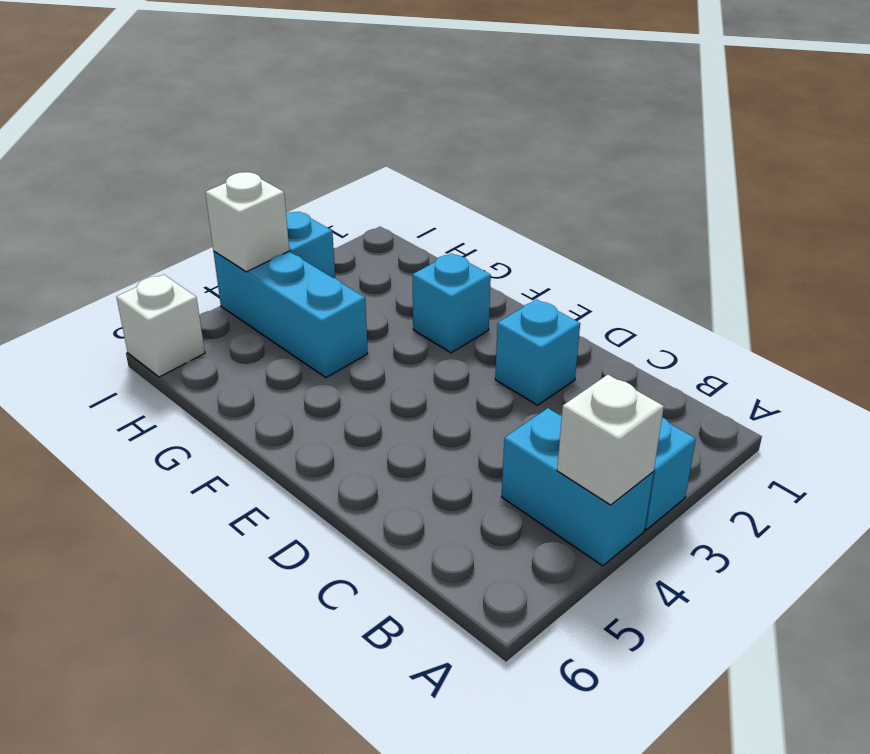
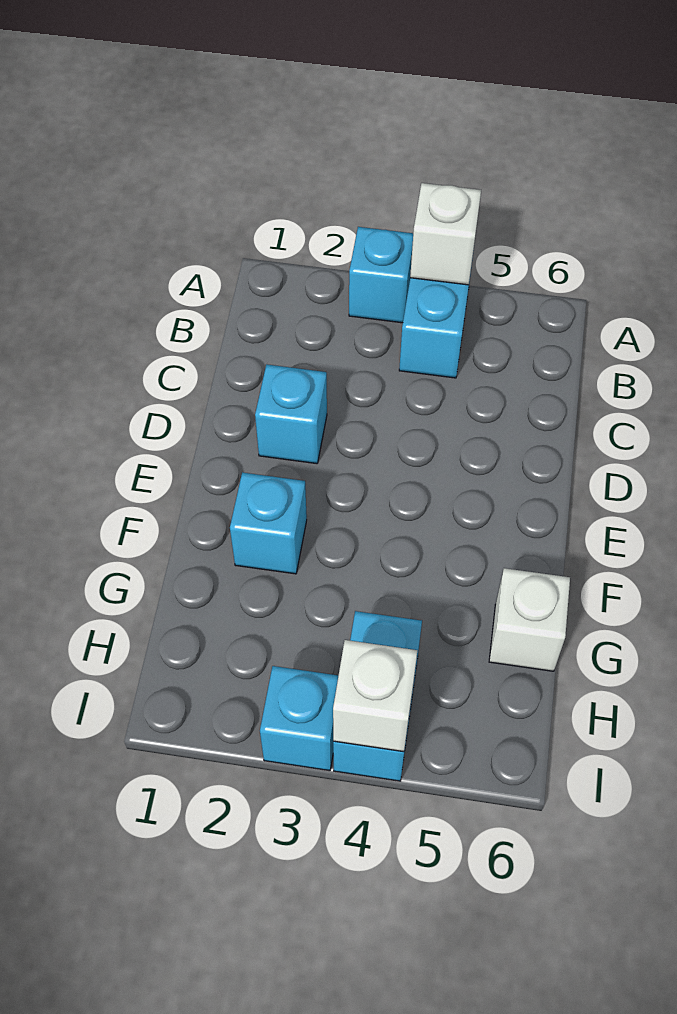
cyan brick G4:I4 level 1 -> cyan brick H4:I4 level 1
white brick I6 level 1 -> white brick G6 level 1

